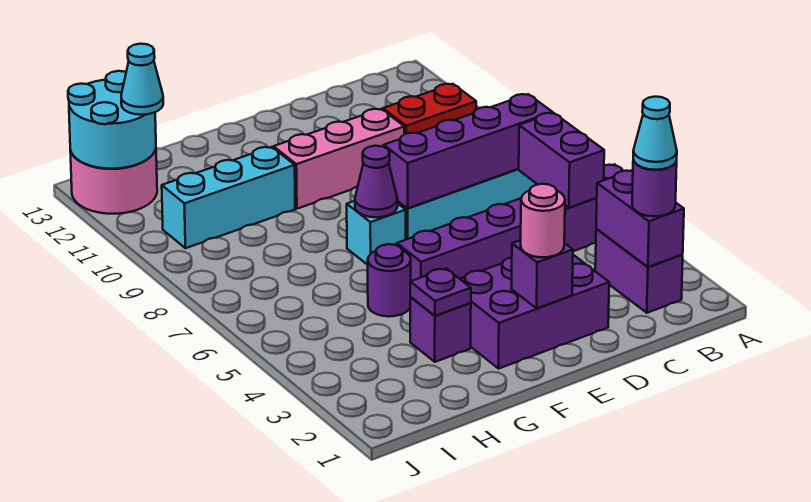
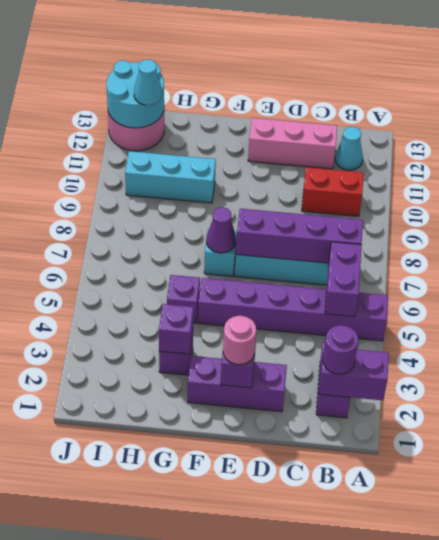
purple brick B2:B3 level 2 -> purple brick A2:B2 level 2
cyan cone B2 level 4 -> cyan cone B12 level 1
purple brick D2:F3 level 1 -> purple brick D2:F2 level 1
pink brick D10:F10 level 1 -> pink brick C12:E12 level 1
purple plate G3 level 2 -> purple brick G3 level 2
purple round brick G5 level 1 -> purple brick G5 level 1

